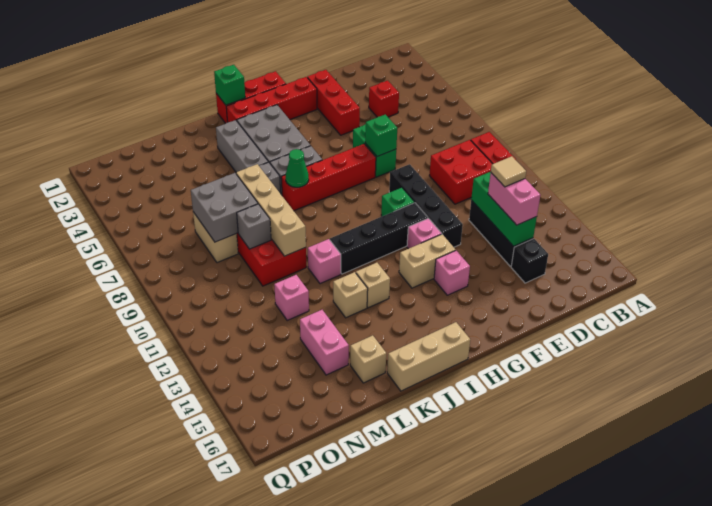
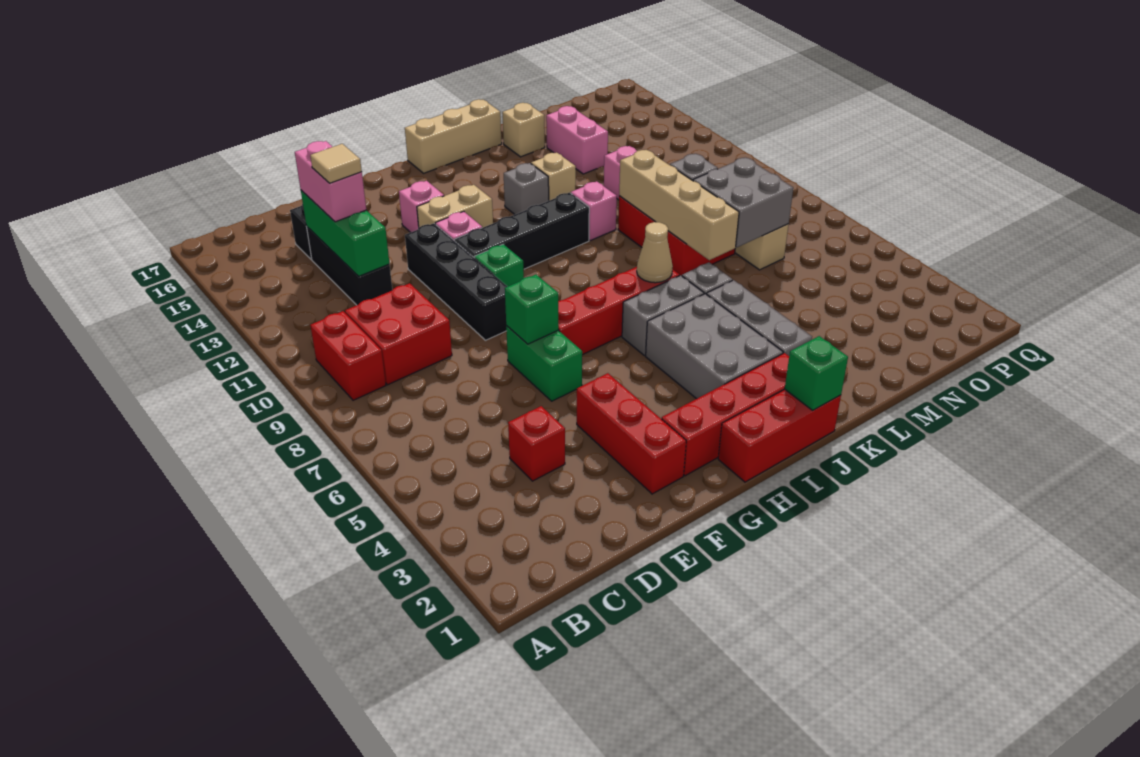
green cone J7 level 2 -> tan cone J7 level 2
tan brick J13 level 1 -> grey brick J13 level 1

